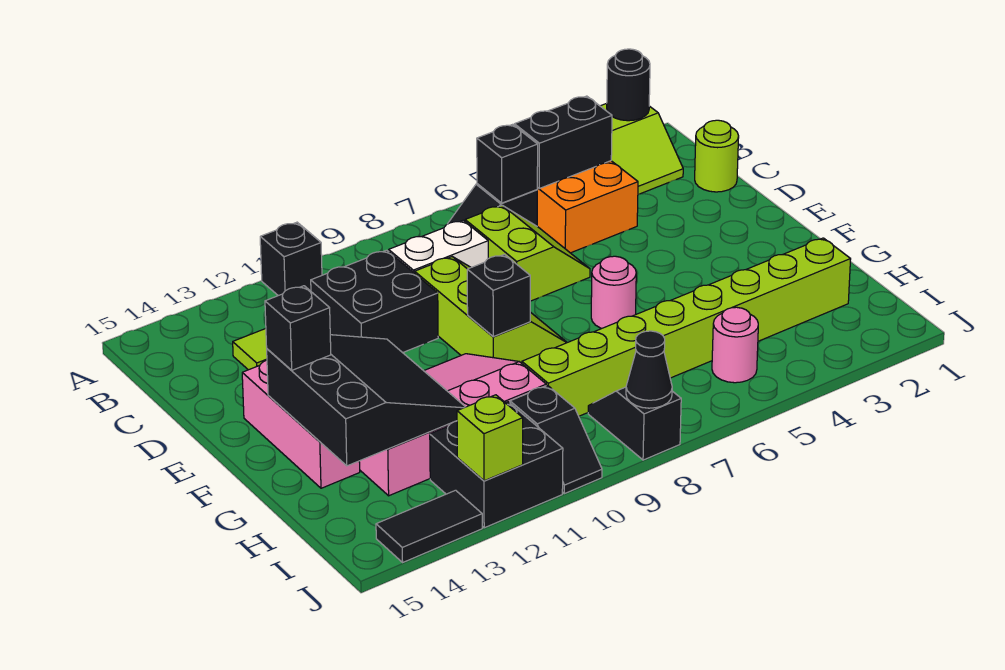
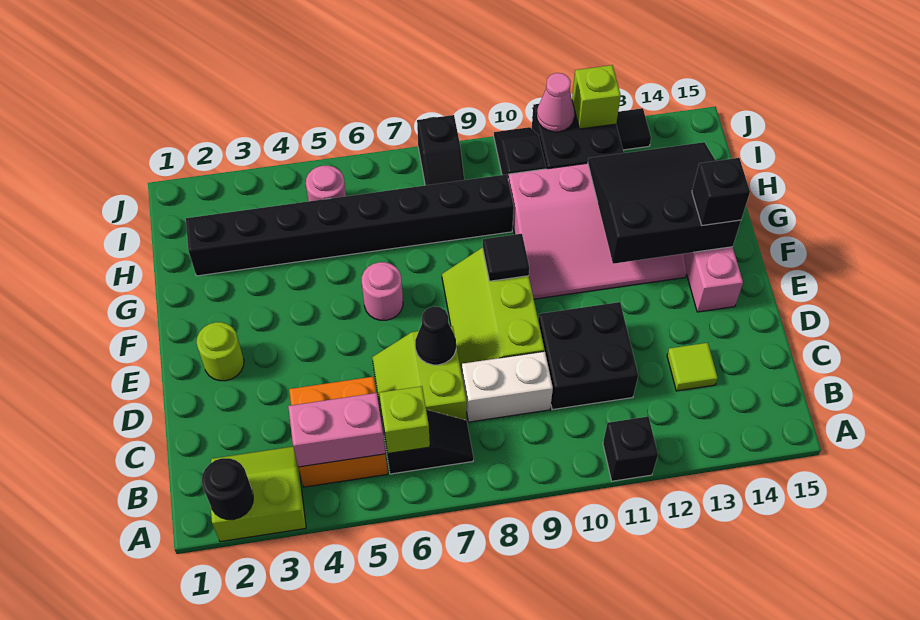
black brick B4:B5 level 2 -> pink brick B4:B5 level 2
black brick B6 level 2 -> lime brick B6 level 2
lime round brick C1 level 1 -> lime round brick E2 level 1
black brick F9 level 2 -> black tile F9 level 2
black slope F12:H14 level 2 top 14 -> black slope F12:H14 level 2 top F
lime brick H2:H9 level 1 -> black brick H2:H9 level 1
black cone J8 level 2 -> black cone D7 level 2
none -> pink cone J11 level 2
black tile J13:J14 level 1 -> black tile J13 level 1

